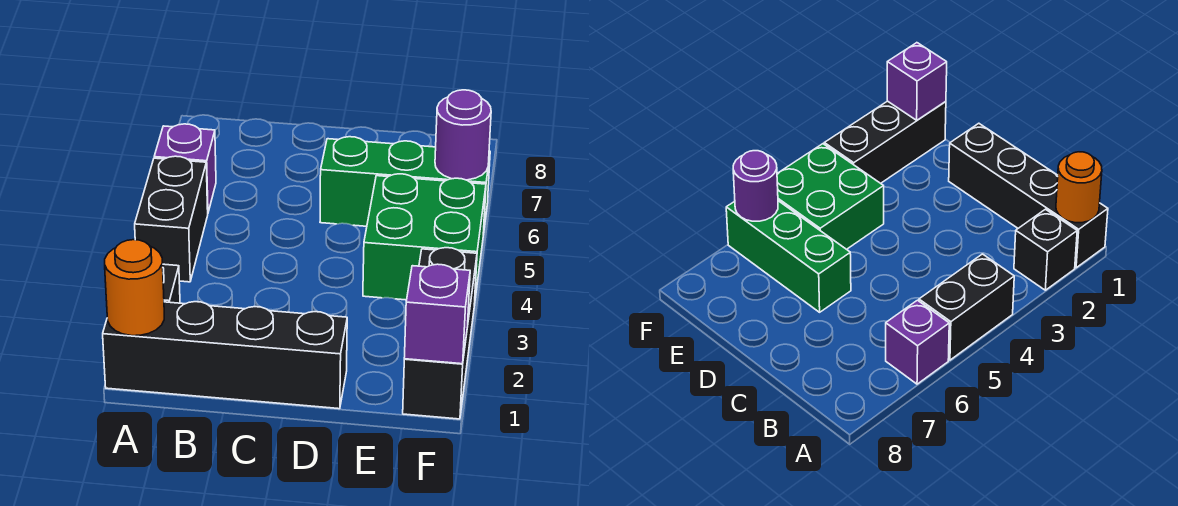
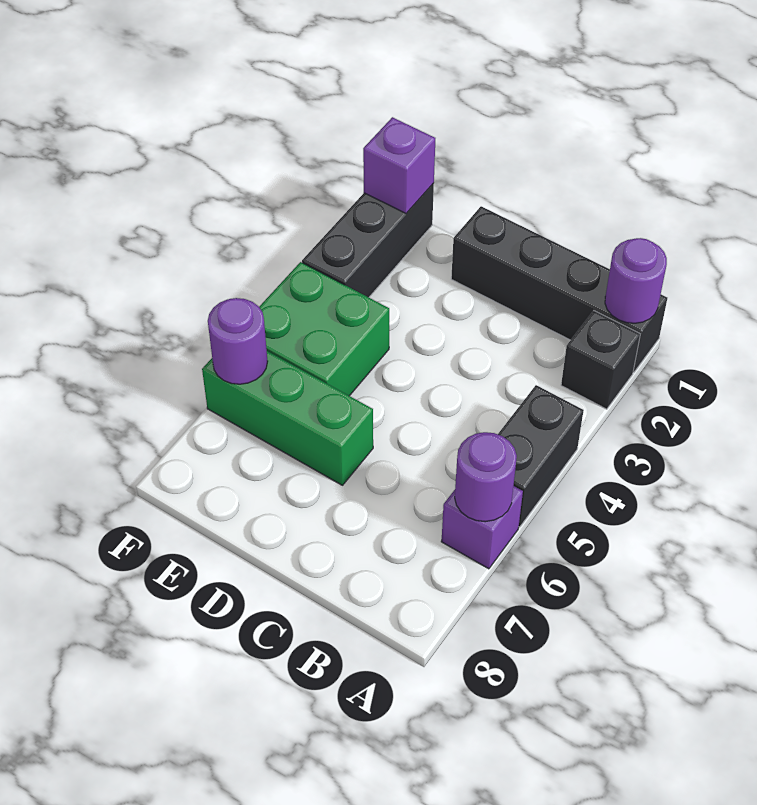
orange round brick A1 level 2 -> purple round brick A1 level 2
none -> purple round brick A6 level 2

